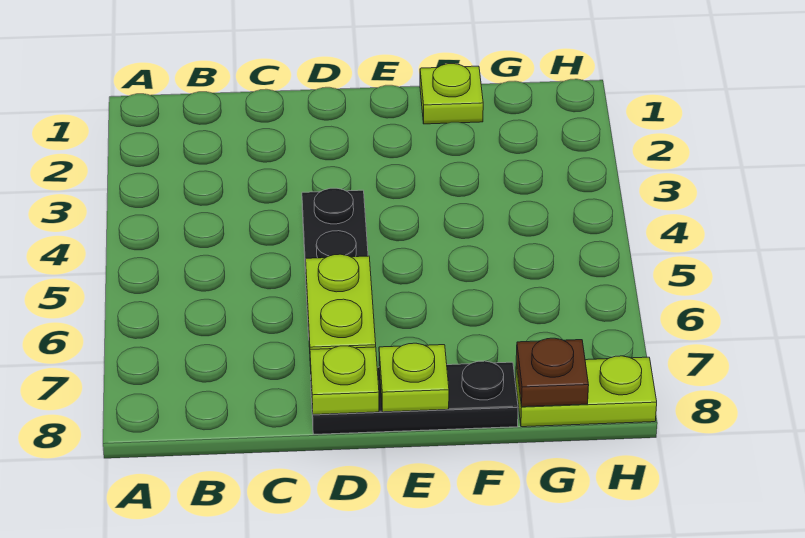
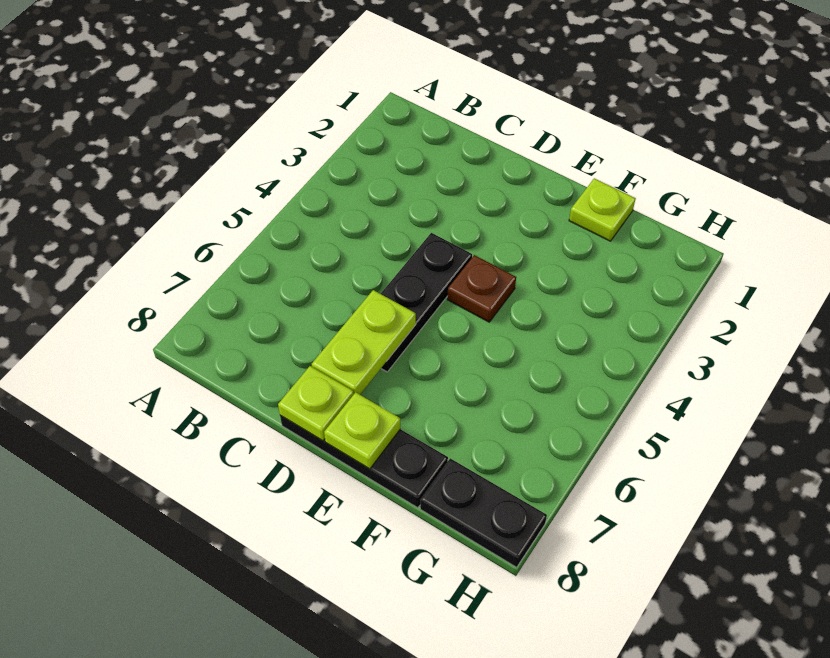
lime plate G8:H8 level 1 -> black plate G8:H8 level 1
brown plate G8 level 2 -> brown plate E4 level 1

